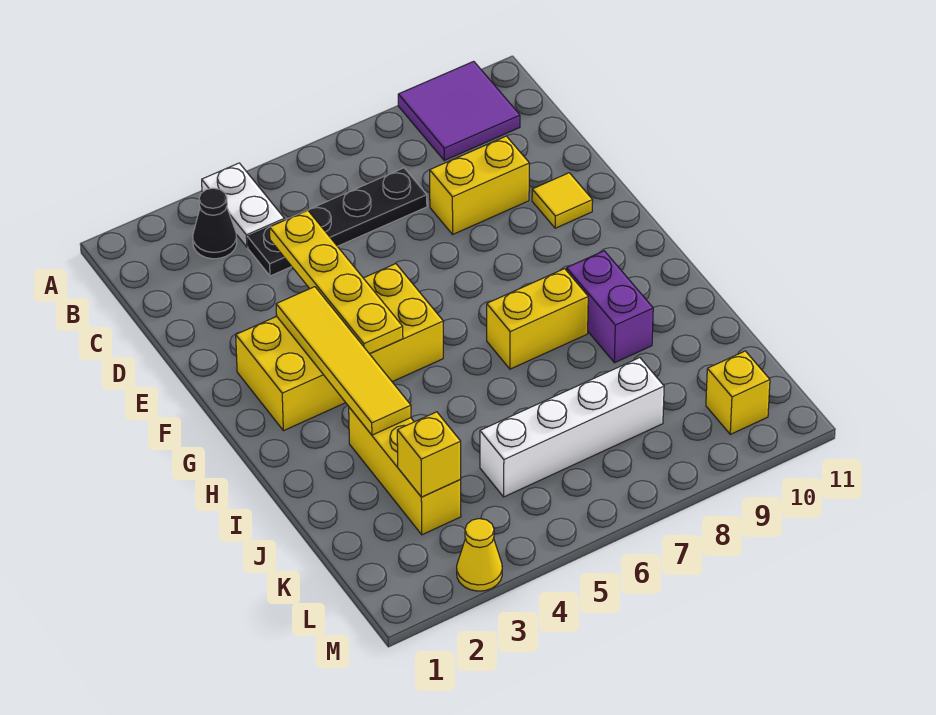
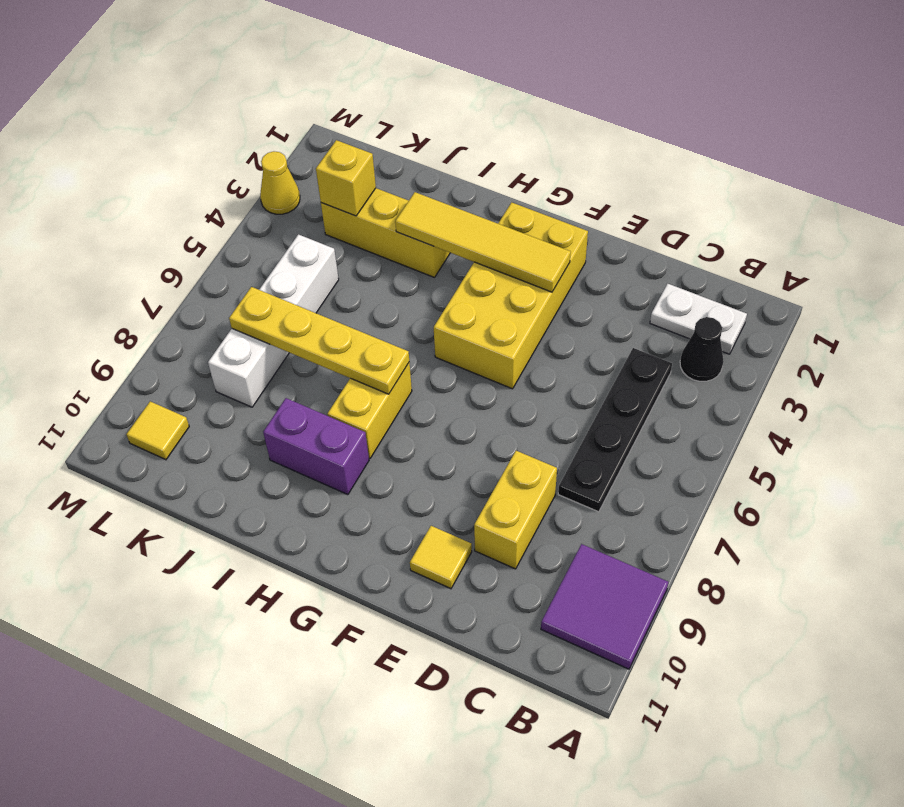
white plate A4:B4 level 1 -> white plate B2:C2 level 1
yellow plate D4:G4 level 2 -> yellow plate H7:K7 level 2
yellow brick L10 level 1 -> yellow tile L10 level 1

